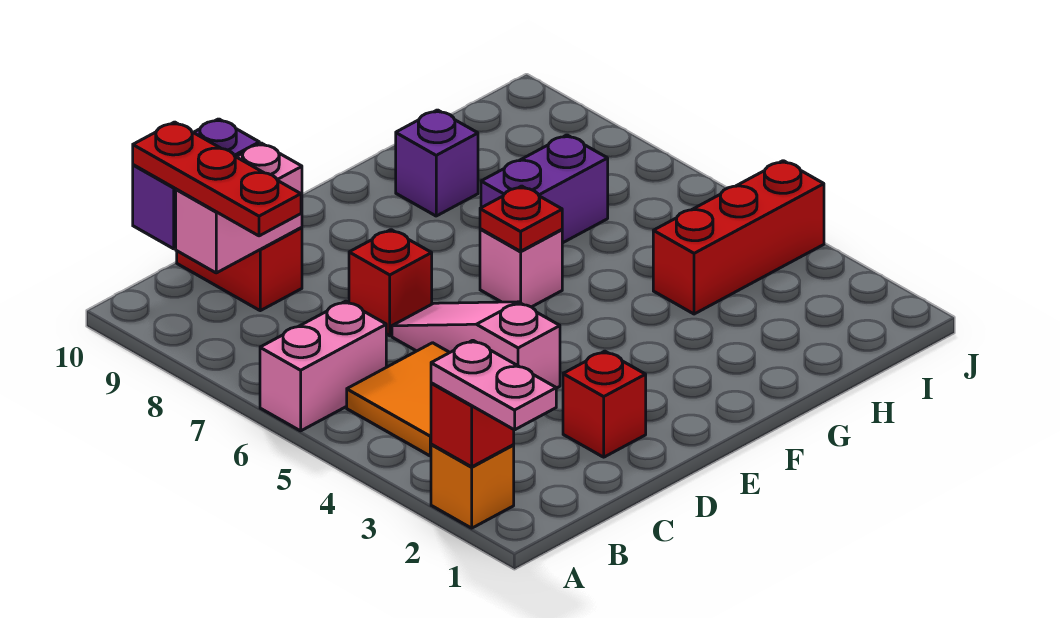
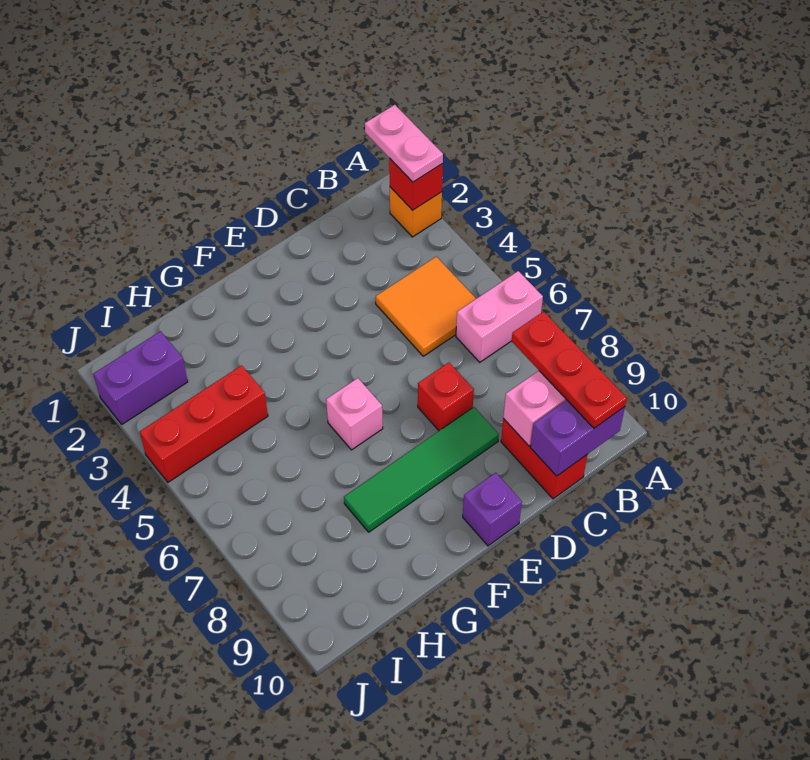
red brick D2 level 1 -> none
pink slope D4:D6 level 1 top 4 -> none
none -> green tile D8:G8 level 1
red plate F6 level 2 -> none
purple brick G7:H7 level 1 -> purple brick I2:J2 level 1
purple brick G9 level 1 -> purple brick E10 level 1

